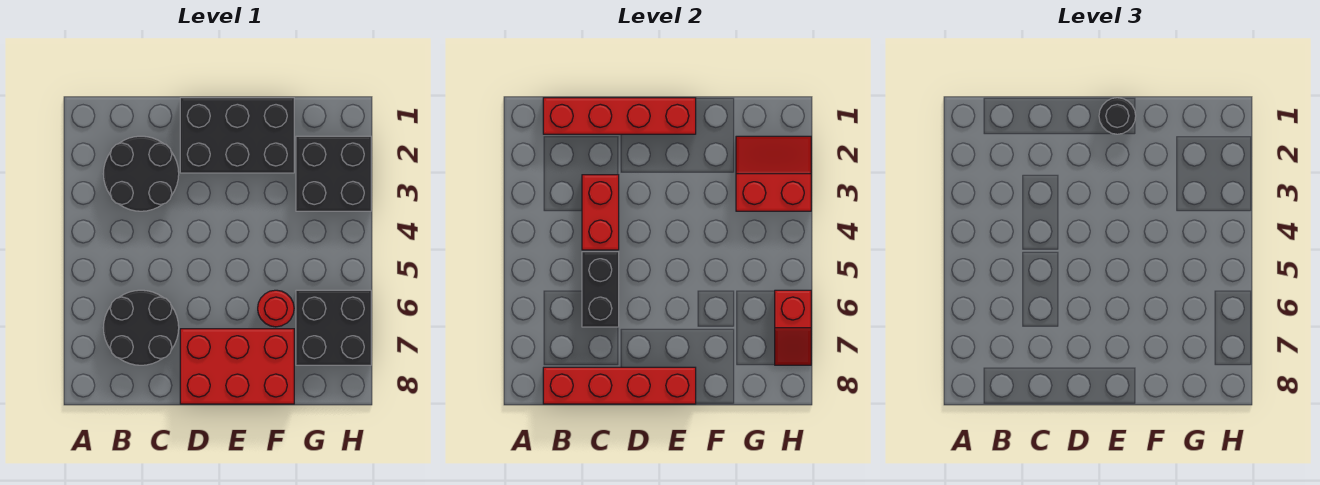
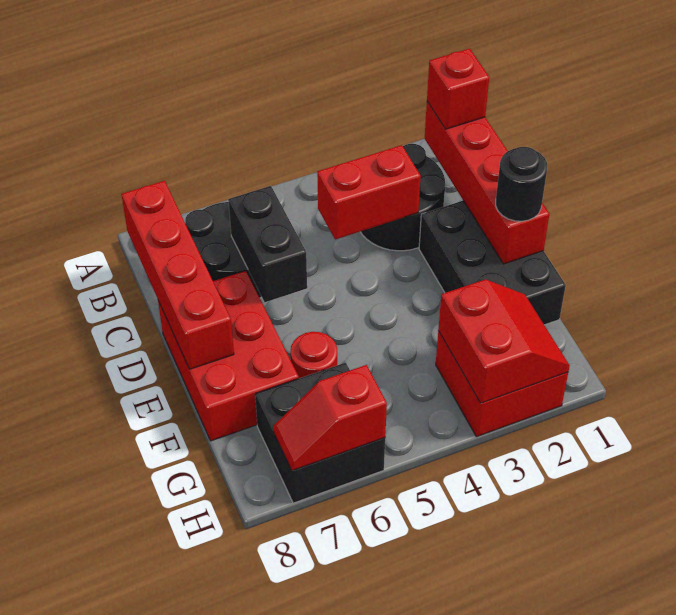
none -> red brick B1 level 3
black brick C5:C6 level 2 -> black brick C6:D6 level 2
black brick G2:H3 level 1 -> red brick G2:H3 level 1

